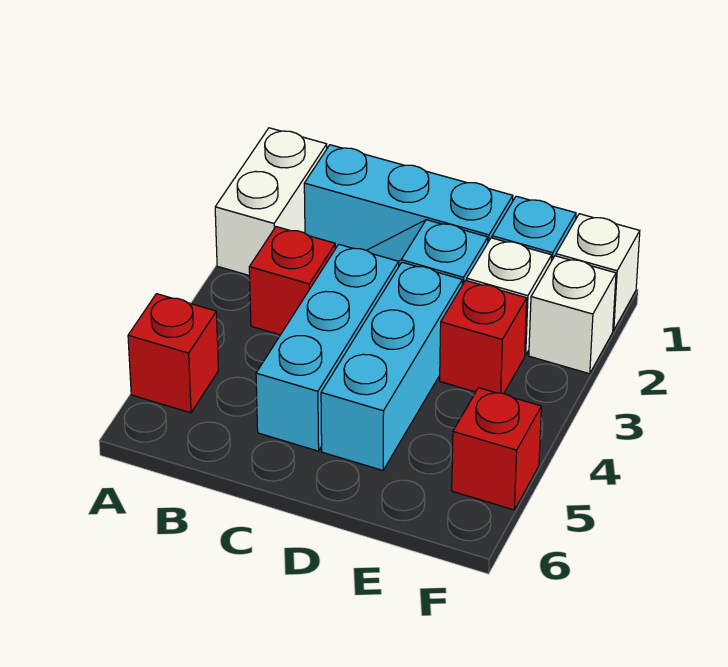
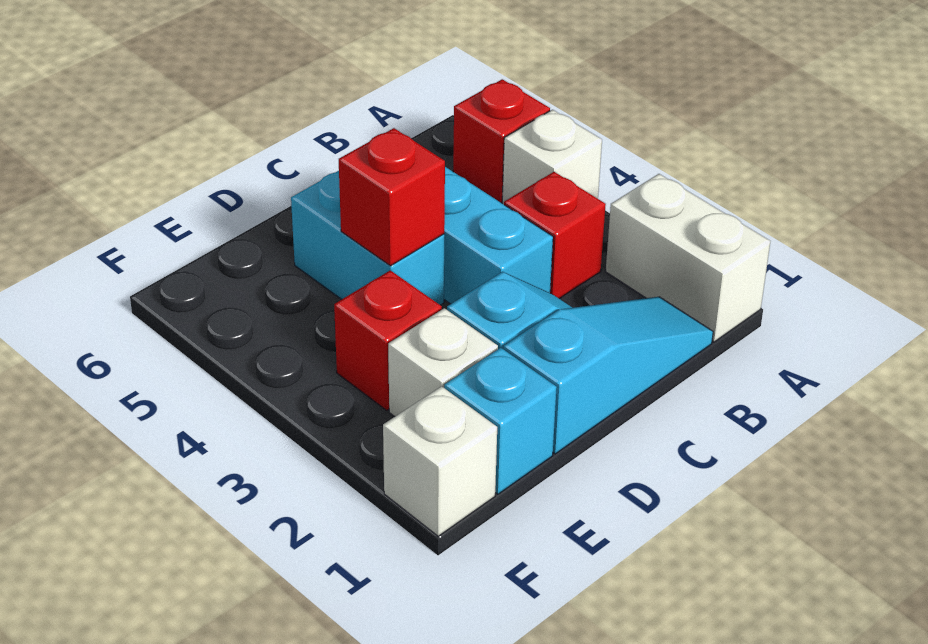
cyan brick B1:D1 level 1 -> cyan slope B1:D1 level 1 top D
cyan brick D3:D5 level 1 -> cyan brick D4:D5 level 1
white brick F2 level 1 -> white brick A4 level 1
red brick F5 level 1 -> red brick D4 level 2

